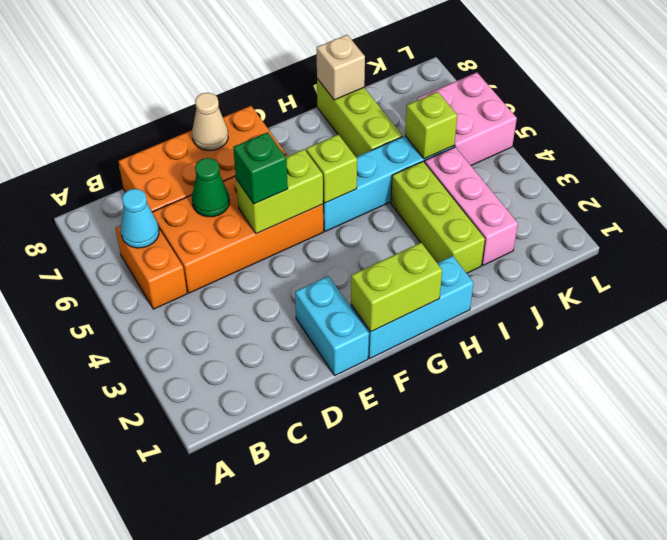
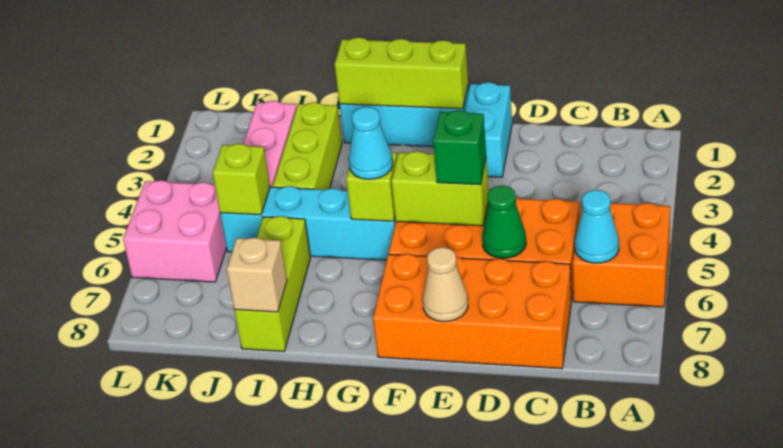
orange brick B5:B6 level 1 -> orange brick A5:B6 level 1
lime brick F1:G1 level 2 -> lime brick F1:H1 level 2
none -> cyan cone G5 level 3

